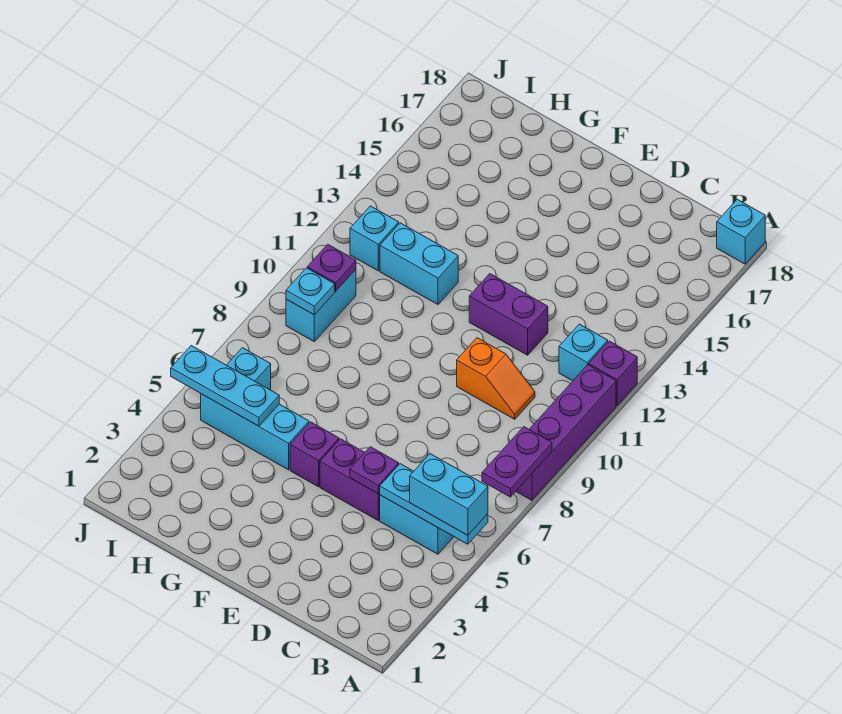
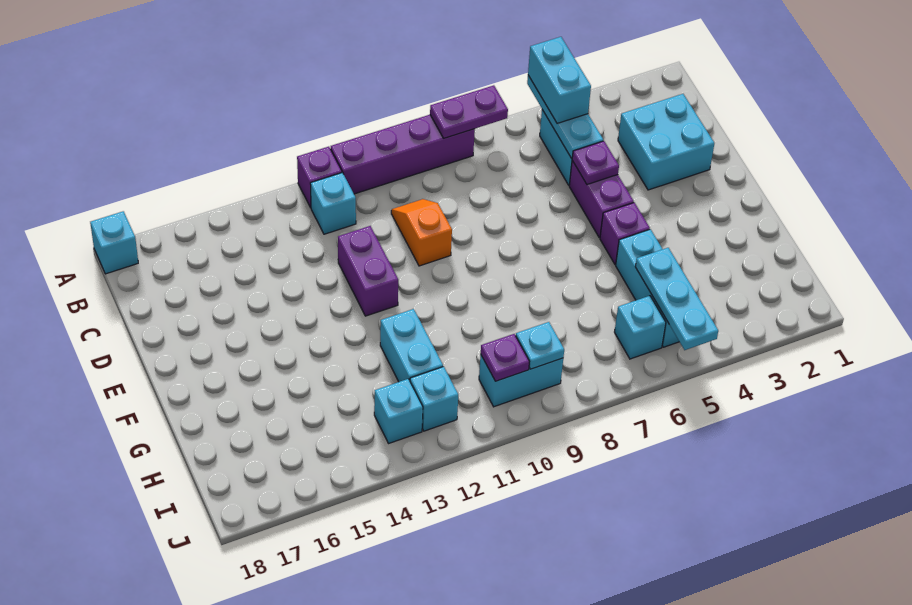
none -> cyan brick C2:D3 level 1
none -> cyan brick I13 level 1

